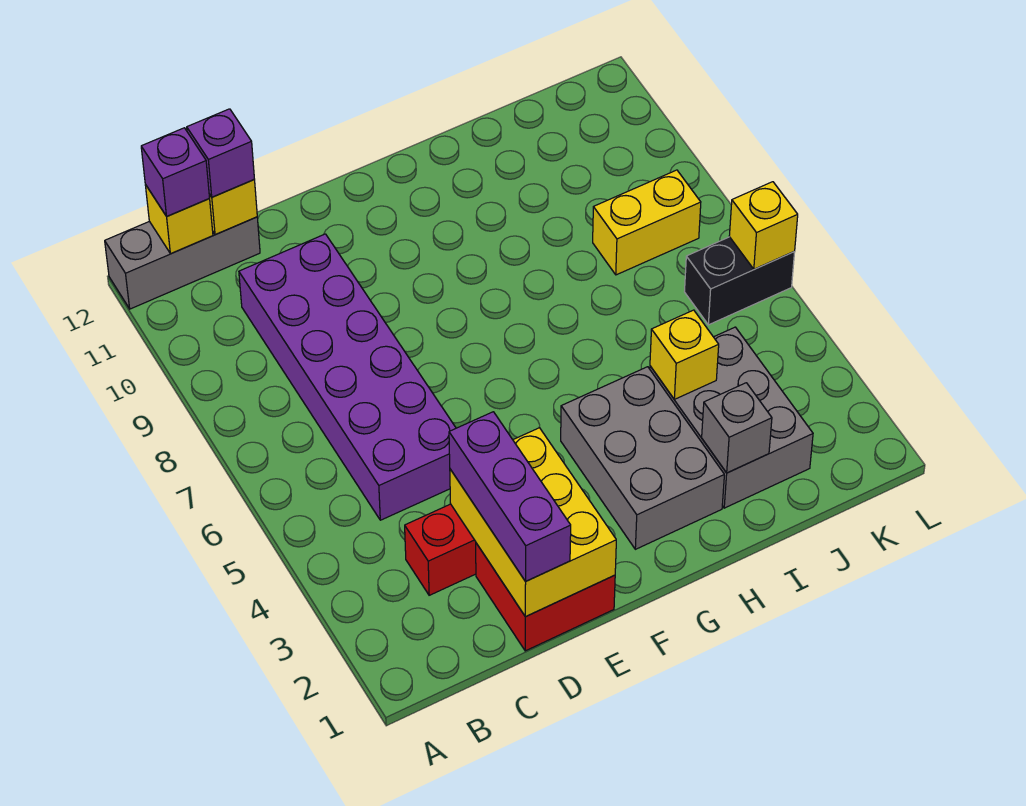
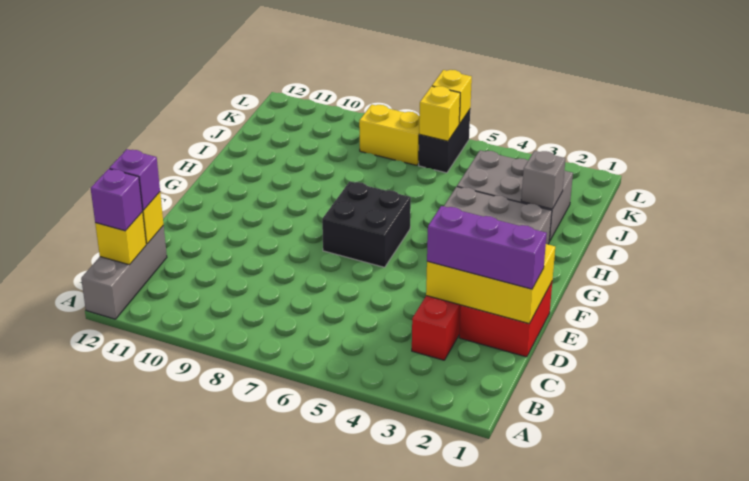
purple brick C5:D10 level 1 -> none
none -> black brick F6:G7 level 1
yellow brick I4 level 2 -> yellow brick K6 level 2
yellow brick J8:K8 level 1 -> yellow brick K7:K8 level 1

